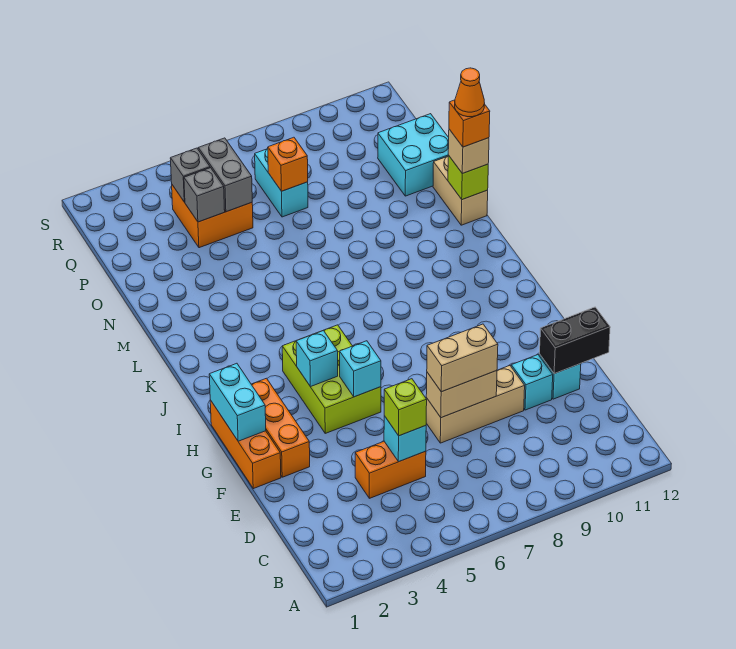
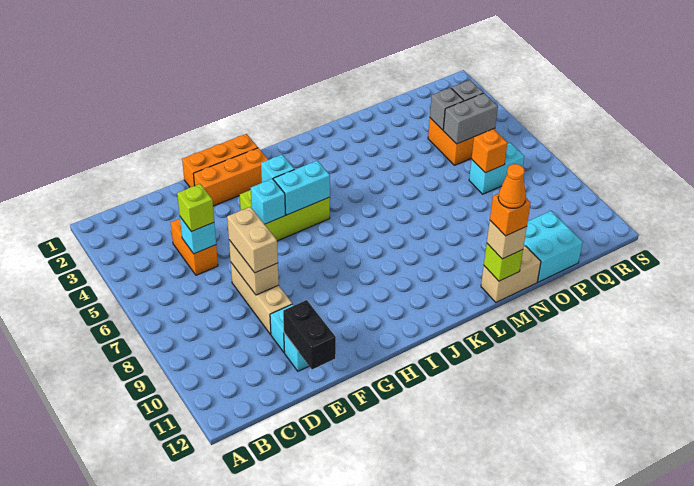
cyan brick G1:H1 level 2 -> cyan brick H5:I5 level 2

